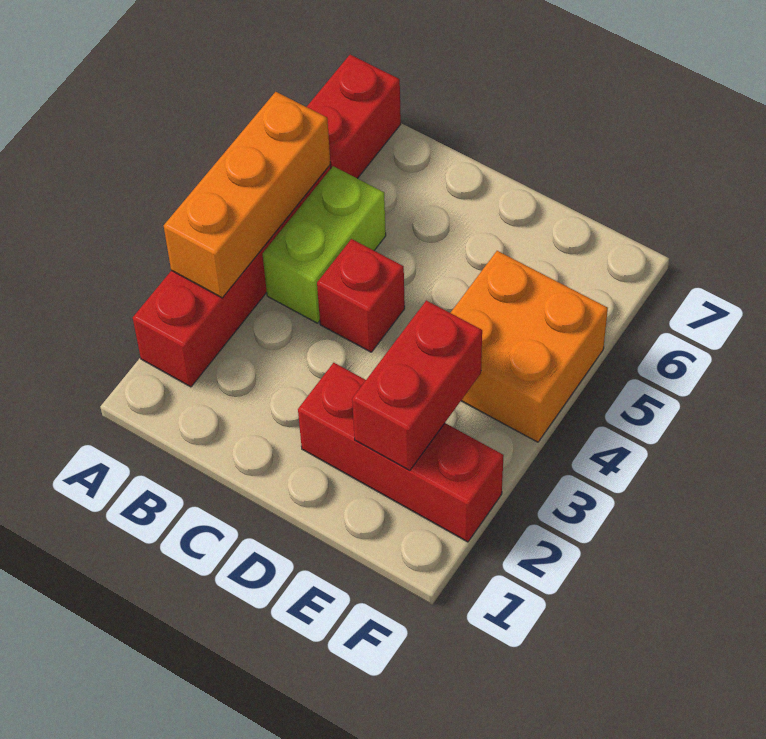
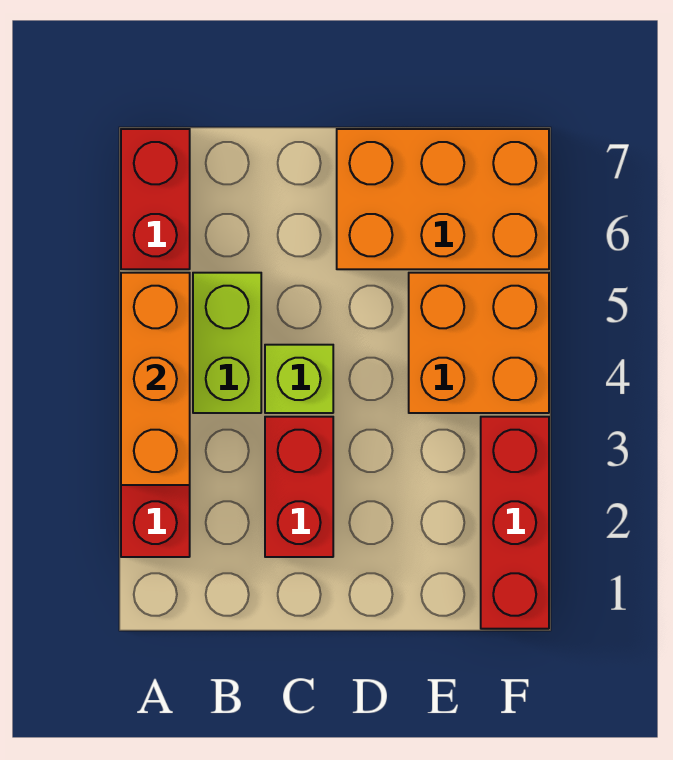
red brick C4 level 1 -> lime brick C4 level 1
red brick D2:F2 level 1 -> red brick F1:F3 level 1
none -> orange brick D6:F7 level 1
red brick E2:E3 level 2 -> red brick C2:C3 level 1

